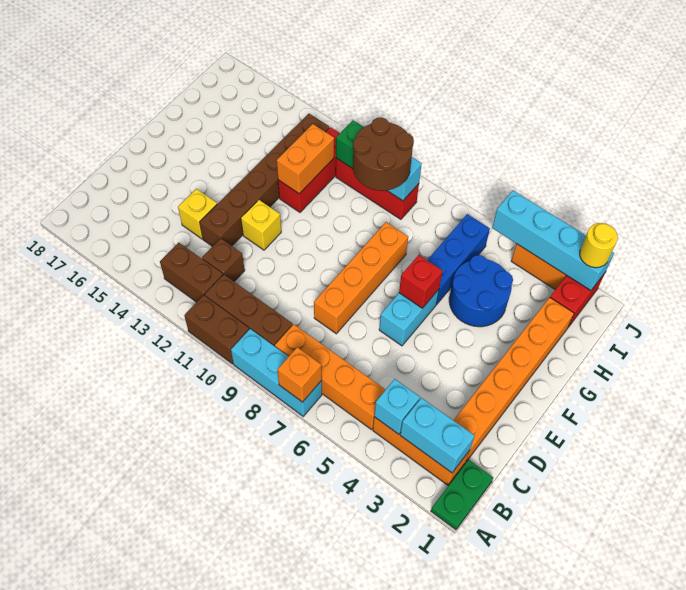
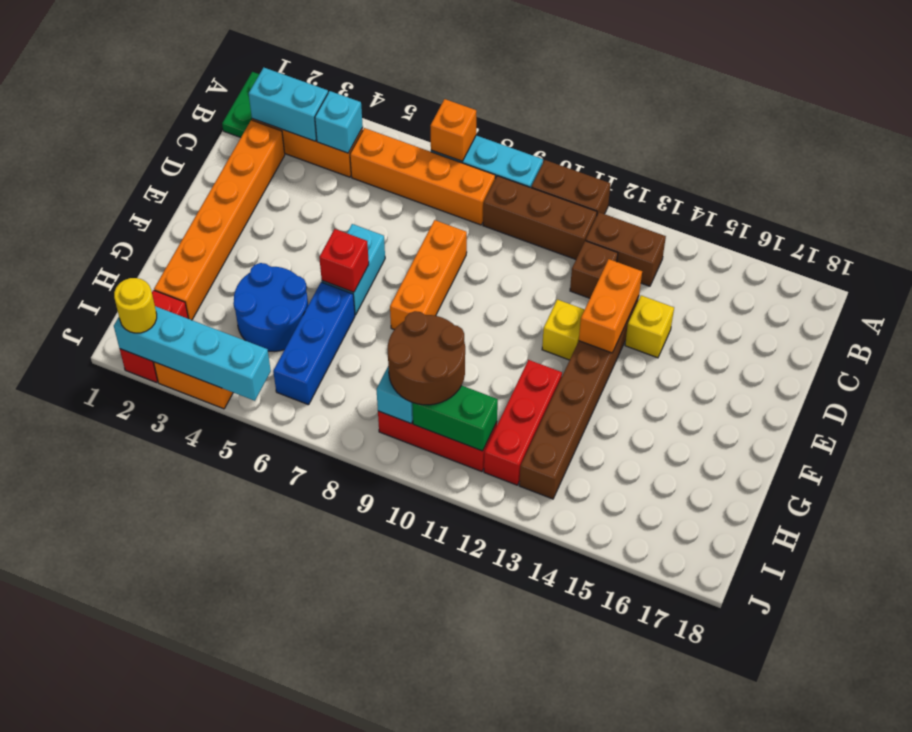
orange brick D8:G8 level 1 -> orange brick D8:F8 level 1
orange brick G12:H12 level 2 -> orange brick D13:E13 level 2

